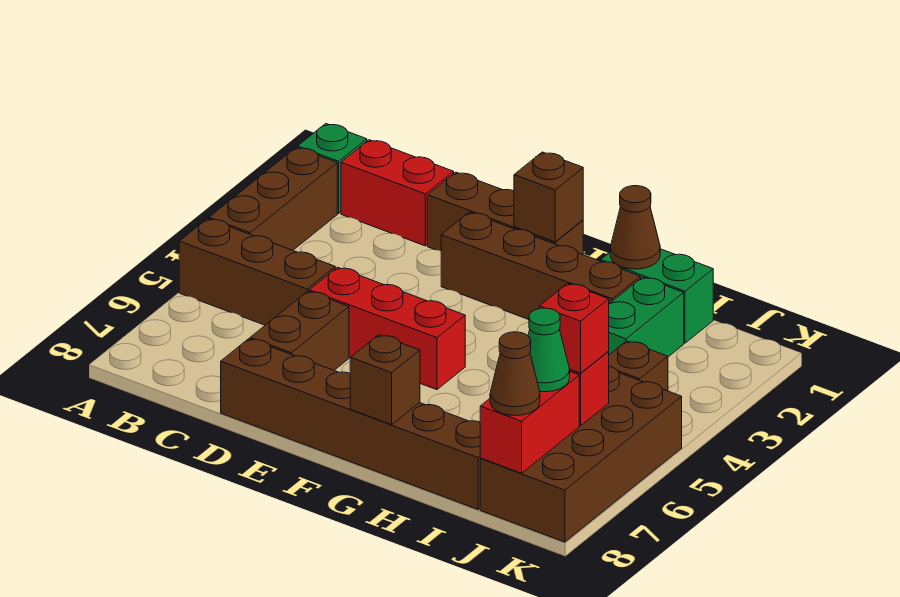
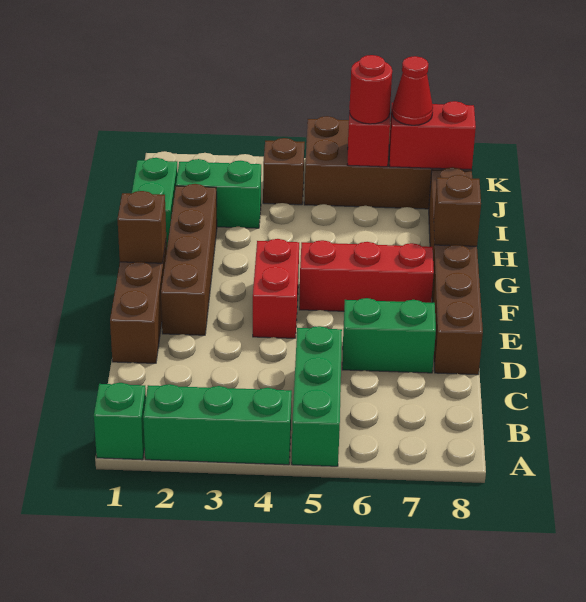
brown brick A2:A4 level 1 -> green brick A2:A4 level 1
brown brick A5:C5 level 1 -> green brick A5:C5 level 1
red brick B1:C1 level 1 -> red brick E4:F4 level 1
red brick D5:F5 level 1 -> red brick F5:F7 level 1
brown brick D6:D7 level 1 -> green brick D6:D7 level 1
brown cone H1 level 2 -> none
red brick J6 level 3 -> red round brick J6 level 3
green cone J7 level 3 -> red cone J7 level 3
brown cone J8 level 3 -> none

